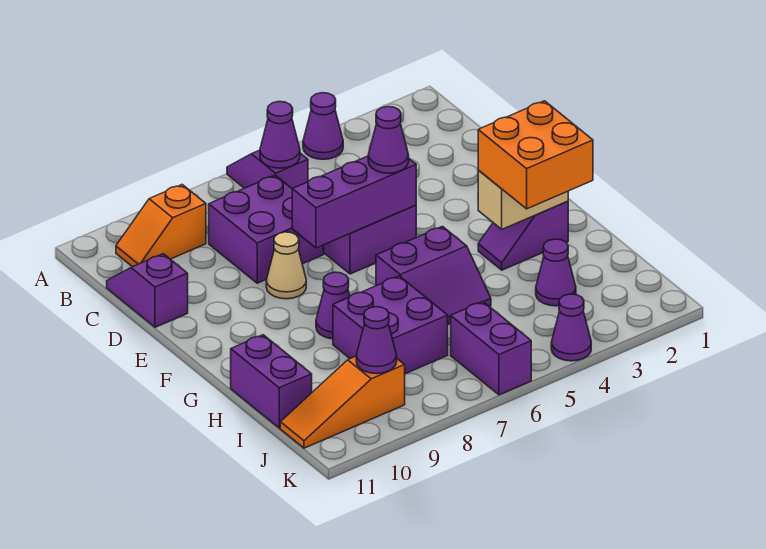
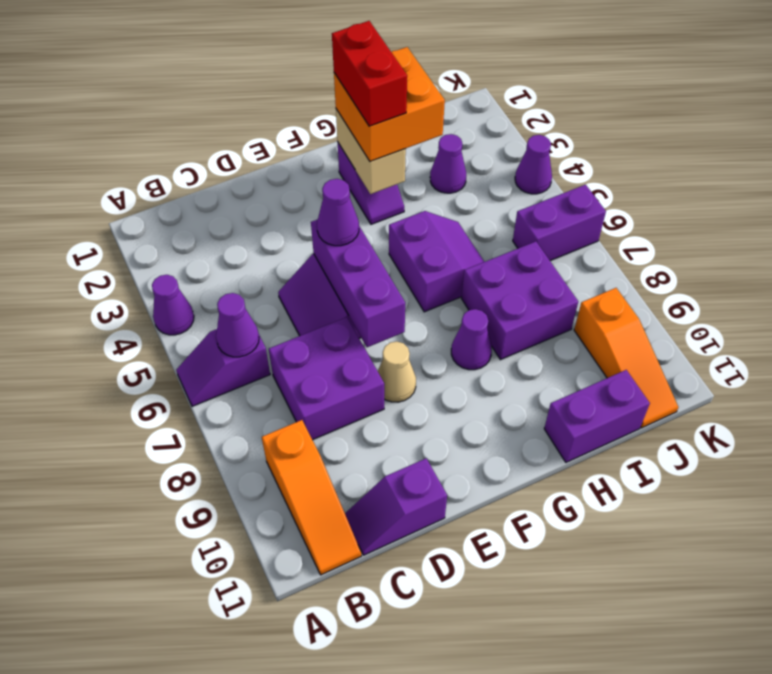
orange slope B9:B10 level 1 top 9 -> orange slope B9:B11 level 1 top 9
none -> red brick G2:G3 level 4
purple cone J9 level 2 -> none

